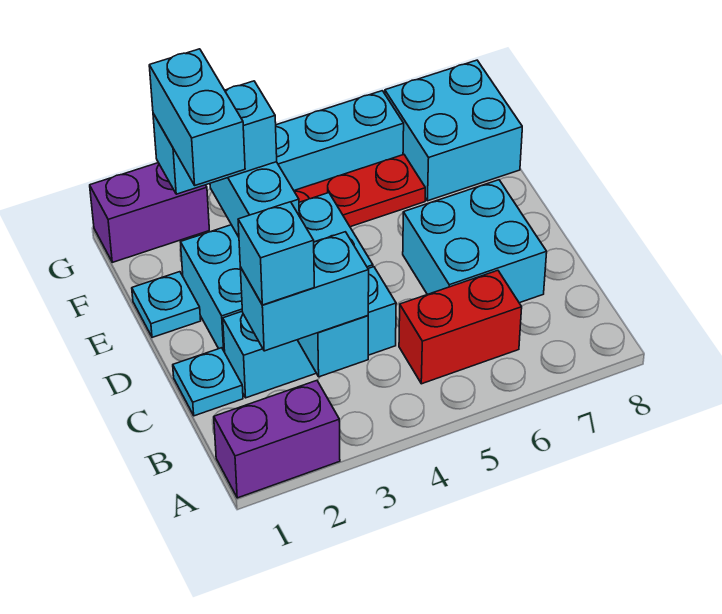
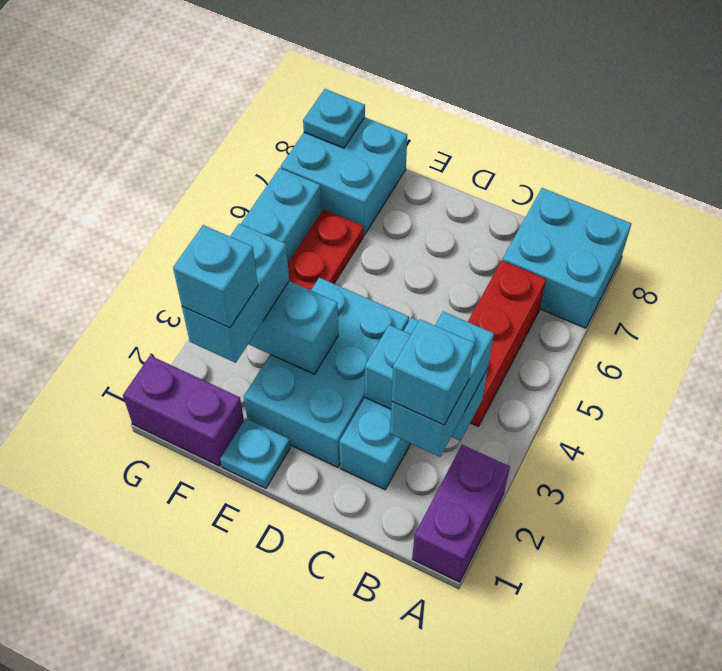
red brick B5:B6 level 1 -> red brick B4:B6 level 1
cyan plate C1 level 1 -> cyan plate G8 level 2
cyan brick C6:D7 level 1 -> cyan brick A7:B8 level 1
cyan brick E2:F2 level 4 -> cyan brick F2 level 4
purple brick G1:G2 level 1 -> purple brick F1:G1 level 1

